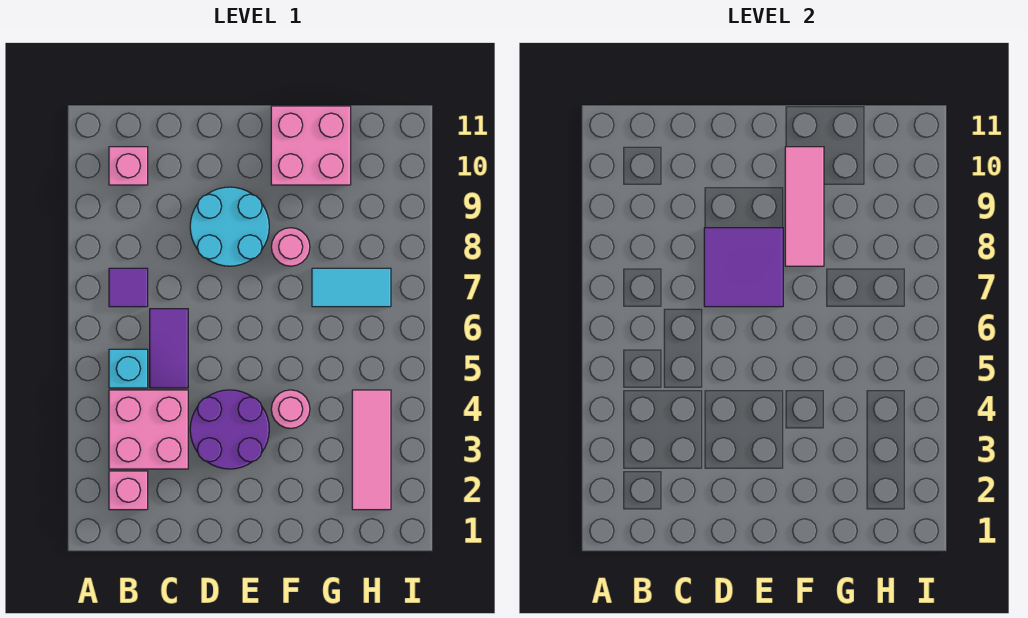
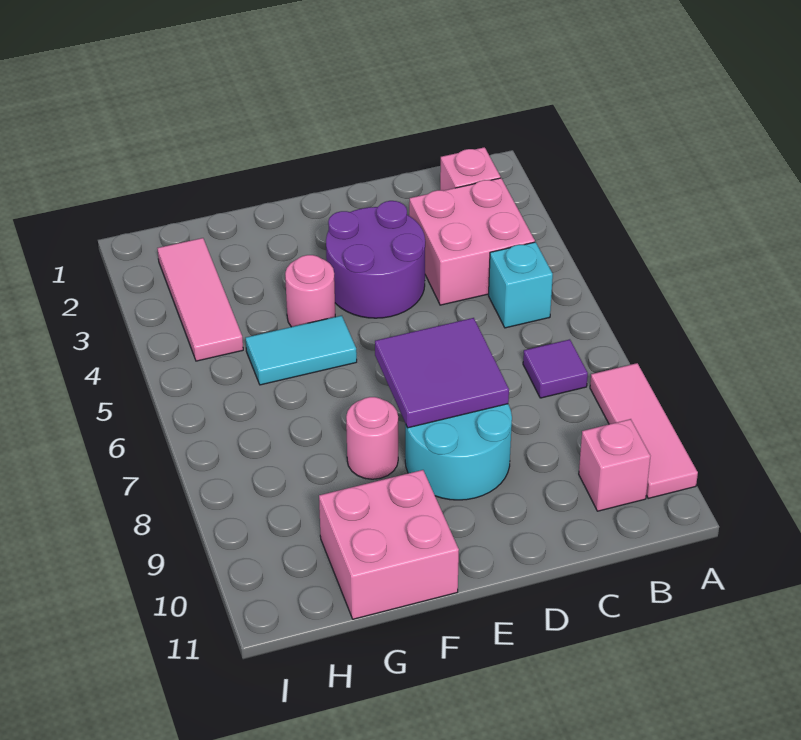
purple tile C5:C6 level 1 -> none
pink tile F8:F10 level 2 -> pink tile A8:A10 level 1
cyan tile G7:H7 level 1 -> cyan tile F5:G5 level 1

